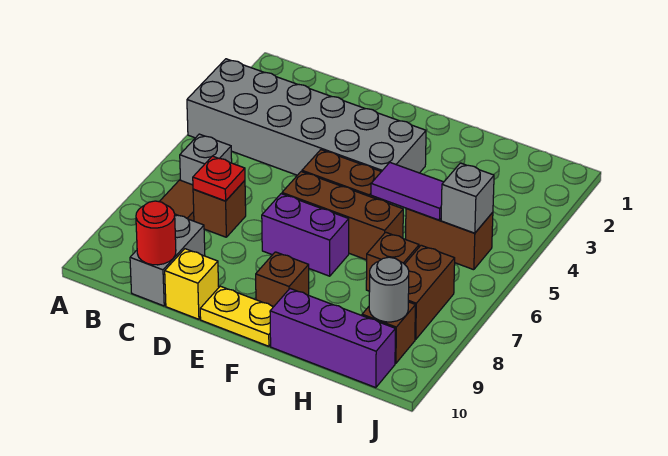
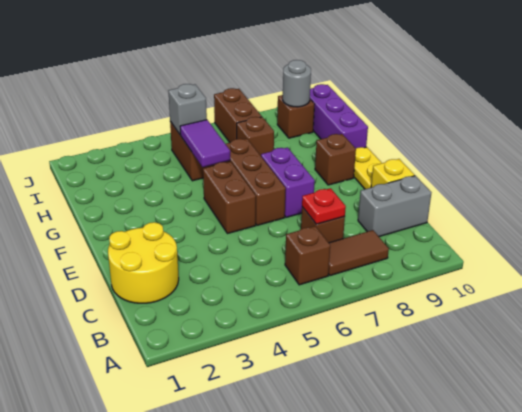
grey brick A3:F4 level 1 -> none
grey brick B6 level 1 -> brown brick B6 level 1
none -> yellow round brick C1:D2 level 1
red round brick C10 level 2 -> none
brown brick I7:I8 level 1 -> brown brick I7:J7 level 1

